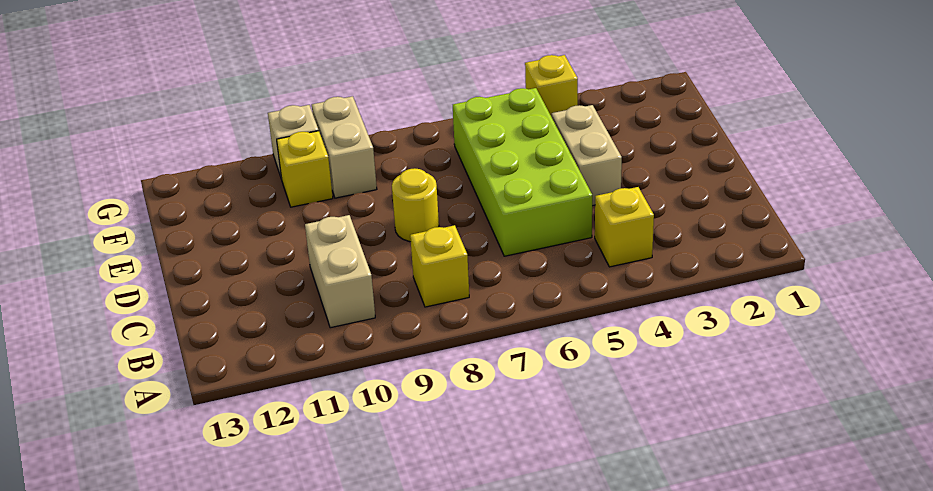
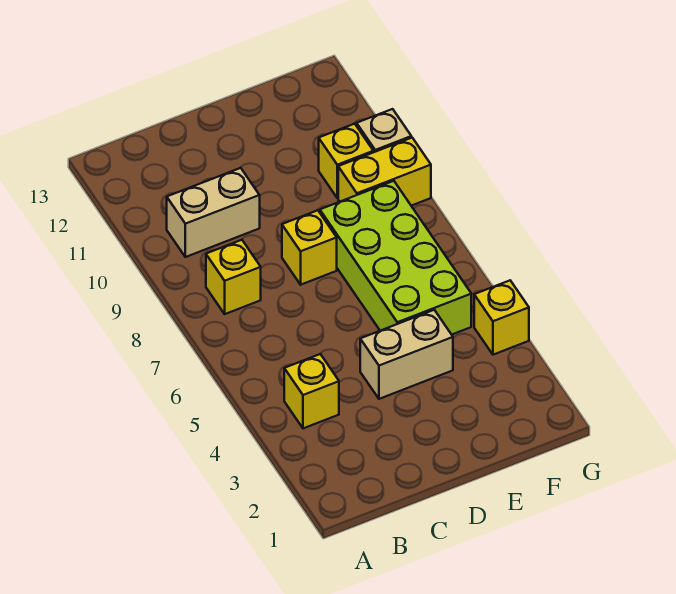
lime brick C5:F6 level 1 -> lime brick E5:F8 level 1
yellow round brick D8 level 1 -> yellow brick D8 level 1
tan brick F9:G9 level 1 -> yellow brick F9:G9 level 1

